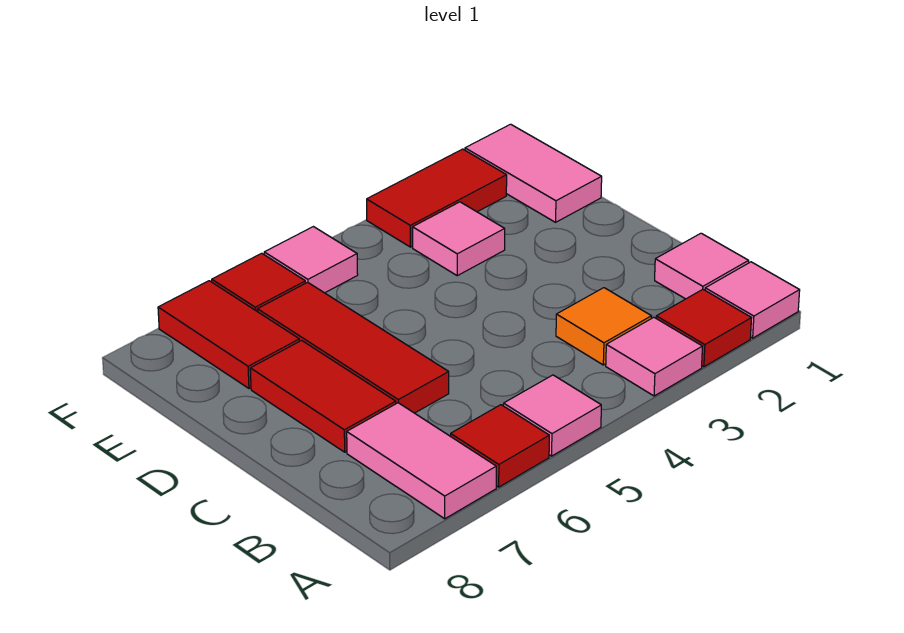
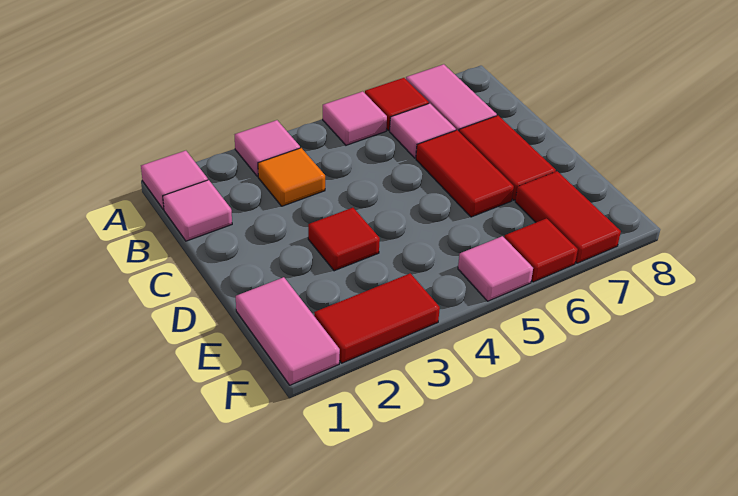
red tile A2 level 1 -> red tile D3 level 1
red tile C6:E6 level 1 -> red tile C6:D6 level 1
pink tile E3 level 1 -> pink tile B6 level 1

